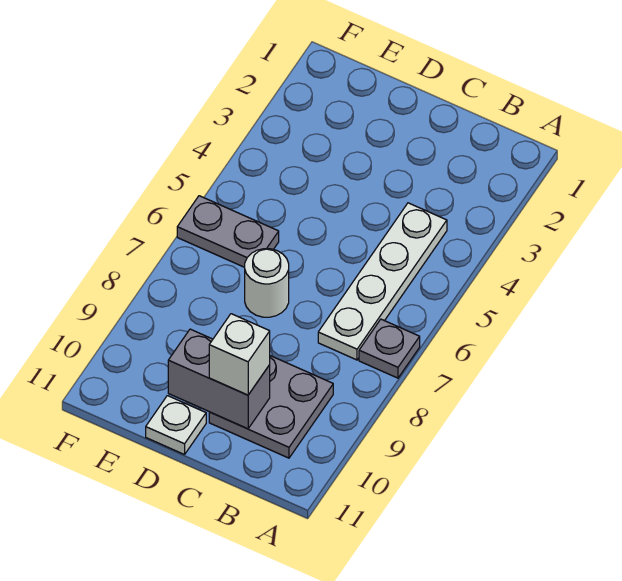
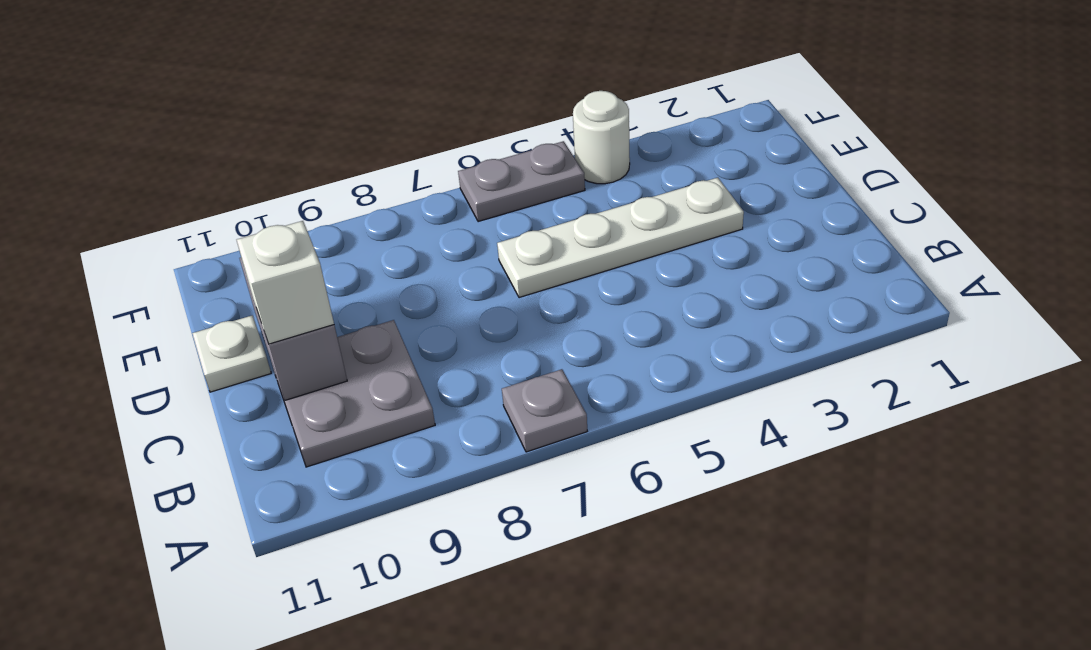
white plate B4:B7 level 1 -> white plate D3:D6 level 1
white round brick D7 level 1 -> white round brick F4 level 1
grey plate E6:F6 level 1 -> grey plate F5:F6 level 1

